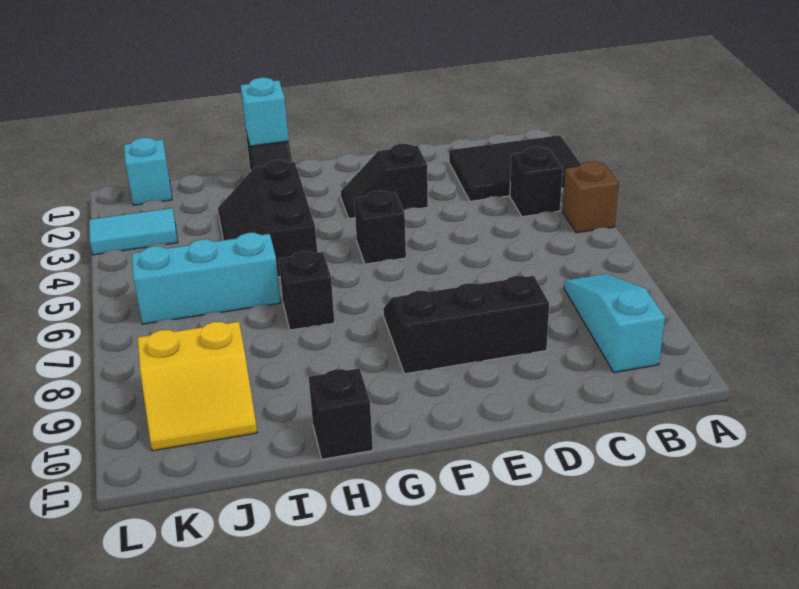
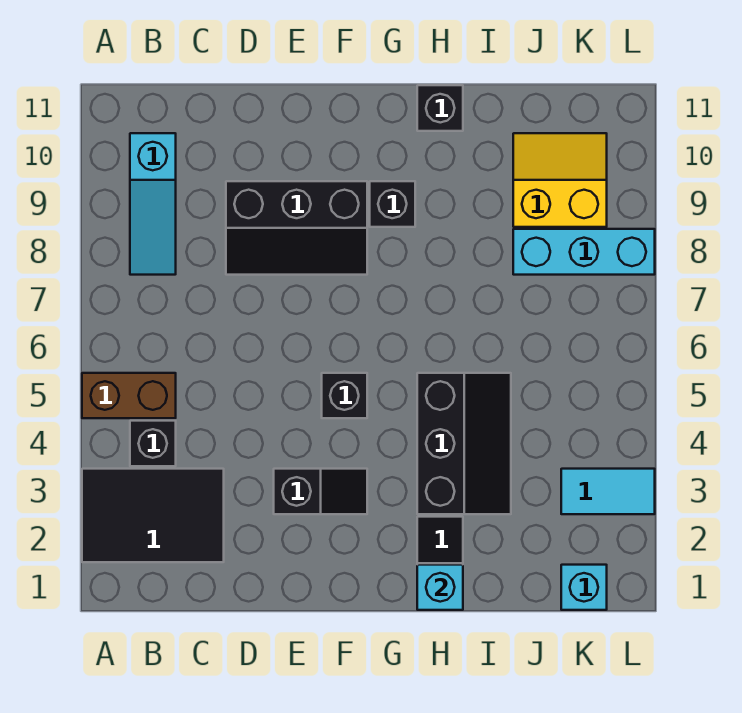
brown brick A5 level 1 -> brown brick A5:B5 level 1
black brick H7 level 1 -> black brick G9 level 1
cyan brick I6:K6 level 1 -> cyan brick J8:L8 level 1

